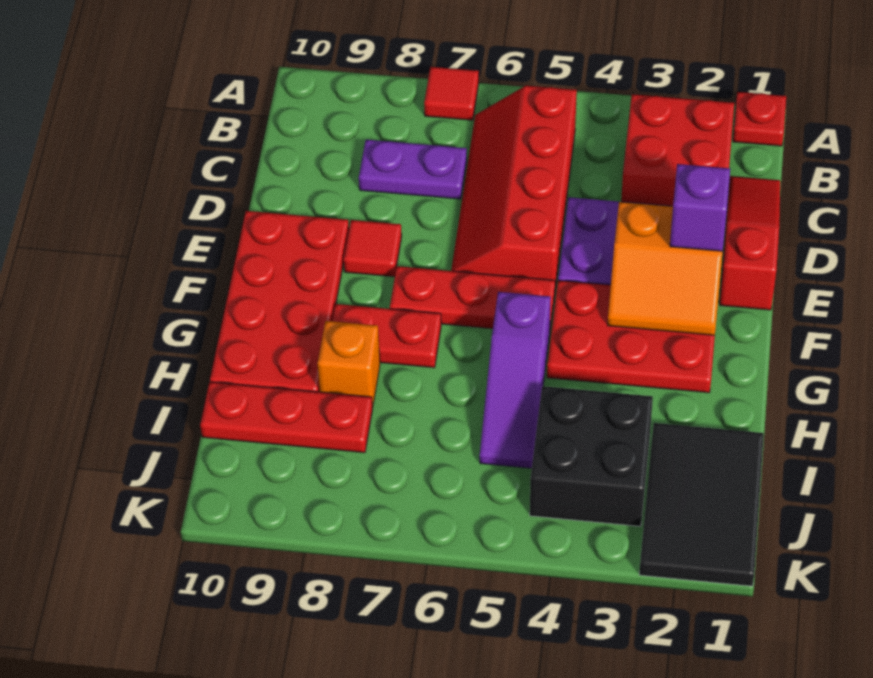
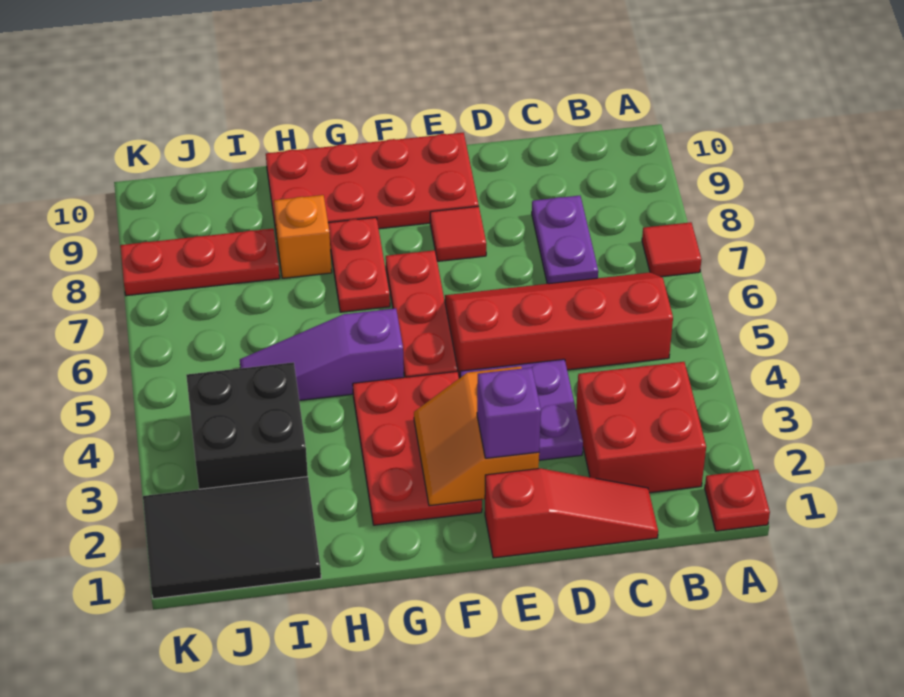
red plate I8:I10 level 1 -> red plate I8:K8 level 1

